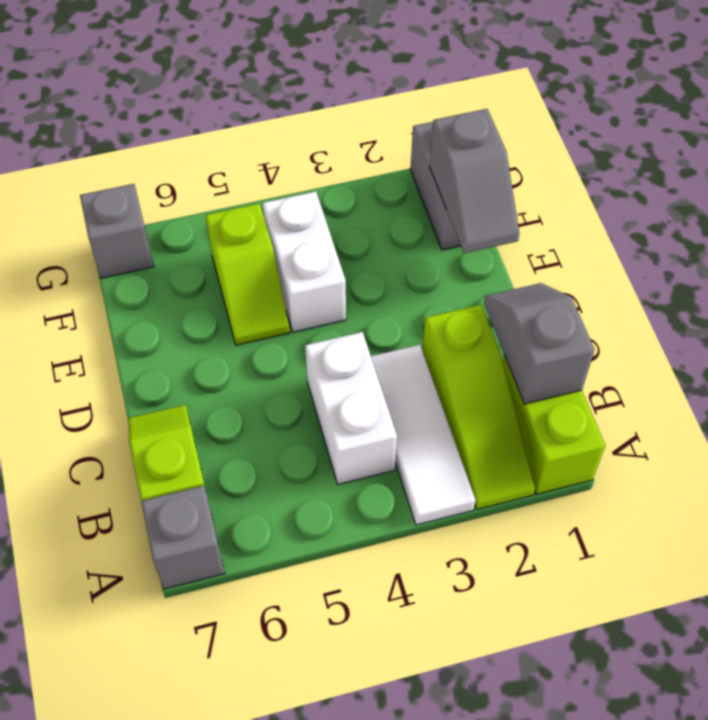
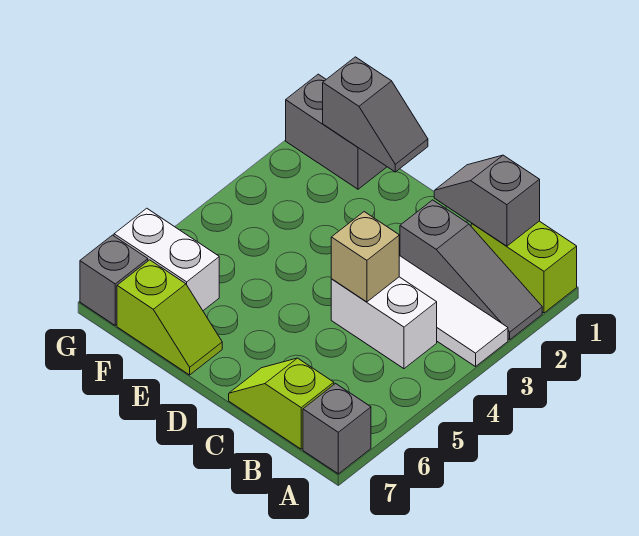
lime slope A2:C2 level 1 top C -> grey slope A2:C2 level 1 top C
none -> tan brick C4 level 2
white brick E4:F4 level 1 -> white brick F6:G6 level 1
lime slope E5:F5 level 1 top F -> lime slope E7:F7 level 1 top F

